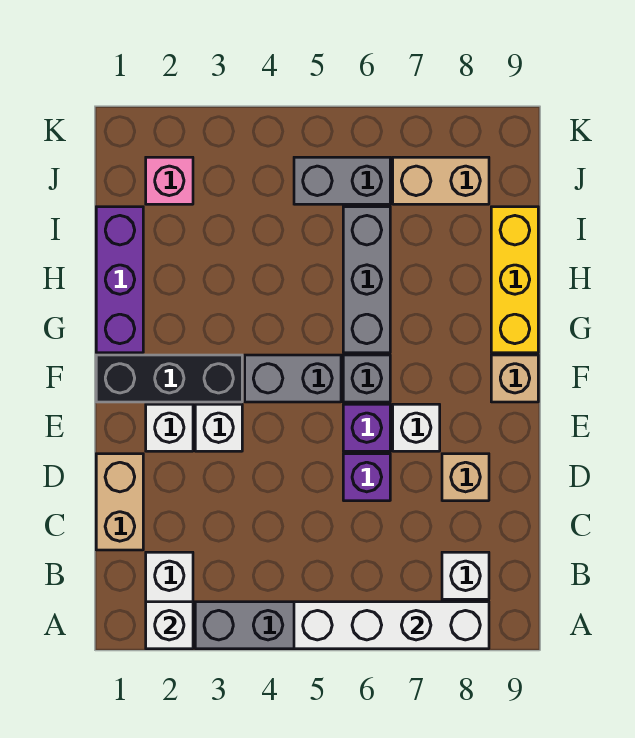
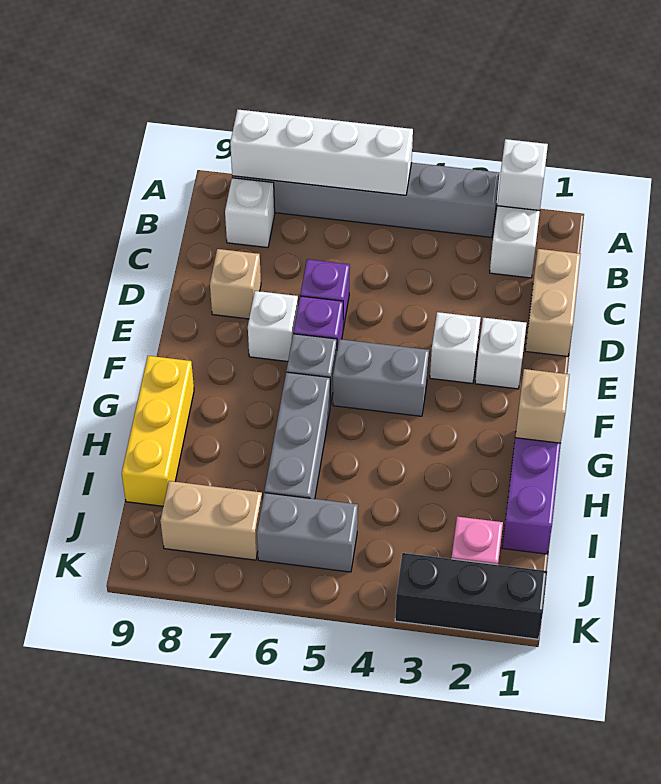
black brick F1:F3 level 1 -> black brick K1:K3 level 1
tan brick F9 level 1 -> tan brick G1 level 2

